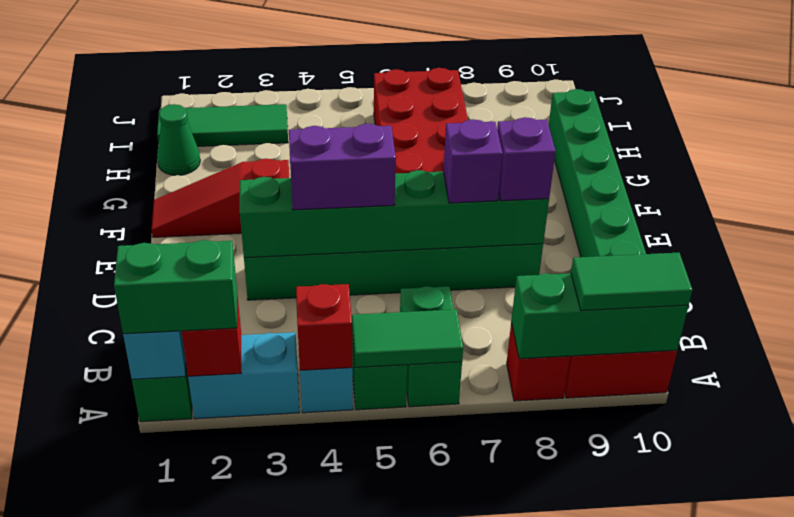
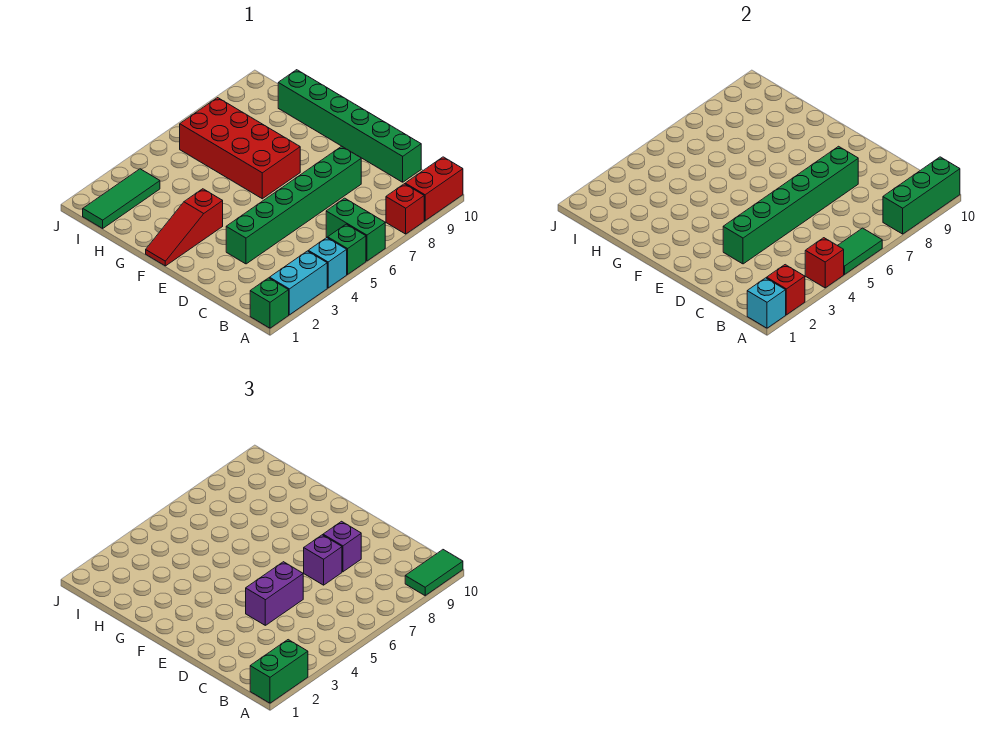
green cone H1 level 1 -> none

